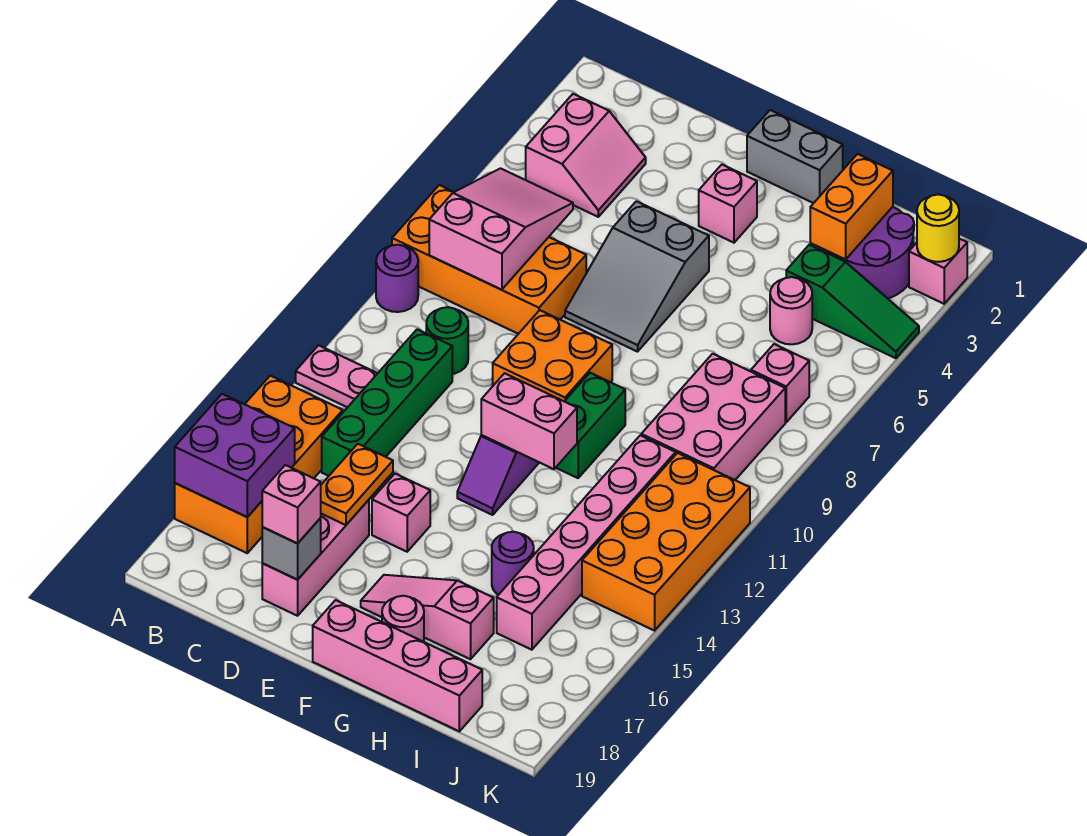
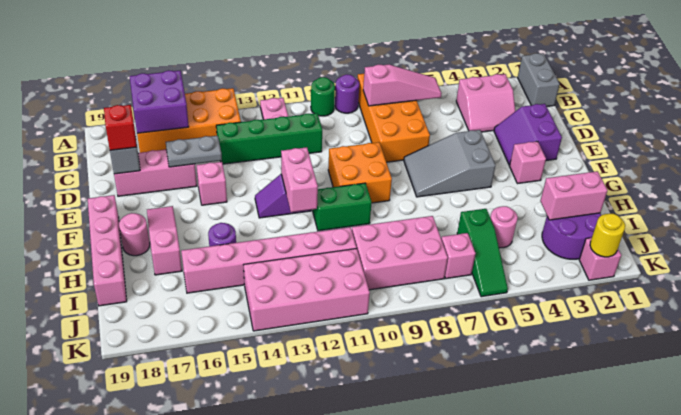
pink slope B6:C8 level 2 top 8 -> pink slope B6:B8 level 2 top 8
green round brick C10 level 1 -> green round brick A10 level 1
none -> purple slope D2:E3 level 1 top 2
orange plate D15:D16 level 2 -> grey plate D15:D16 level 2
pink brick D18 level 3 -> red brick D18 level 3
grey brick F1:G1 level 1 -> grey brick A1:B1 level 1
orange brick I2:I3 level 2 -> pink brick I2:I3 level 2
green slope I4:K4 level 1 top I -> green slope I6:K6 level 1 top I
orange brick J11:K14 level 1 -> pink brick J11:K14 level 1

